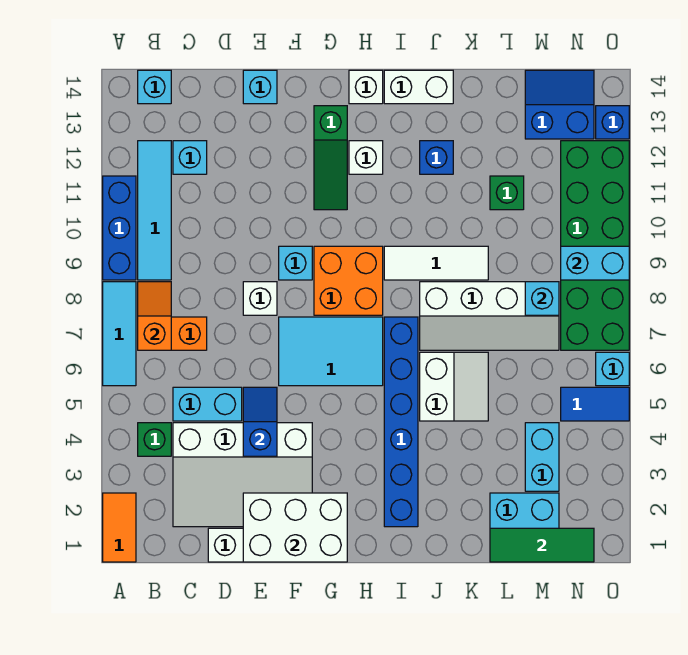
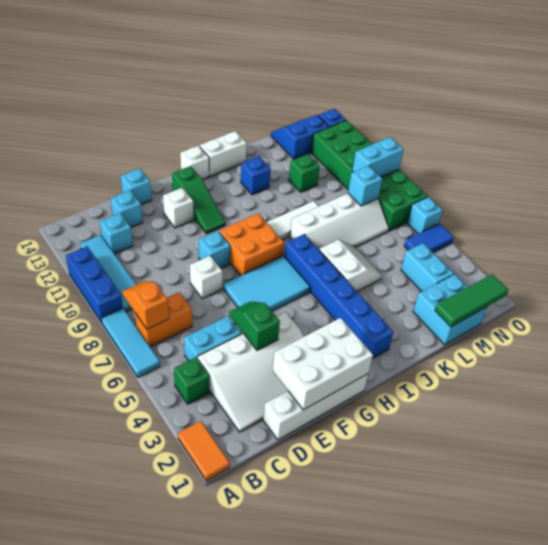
cyan brick B14 level 1 -> cyan brick D13 level 1
blue slope E4:E5 level 2 top 4 -> green slope E4:E5 level 2 top 4
white brick H12 level 1 -> white brick F12 level 1

